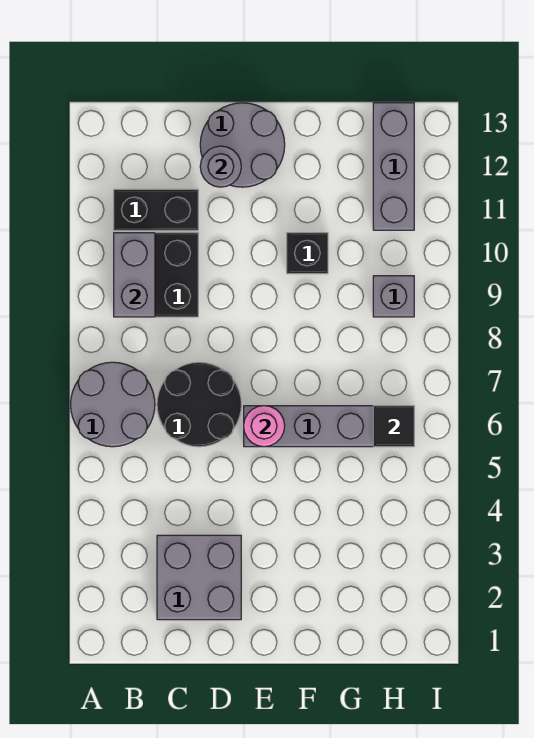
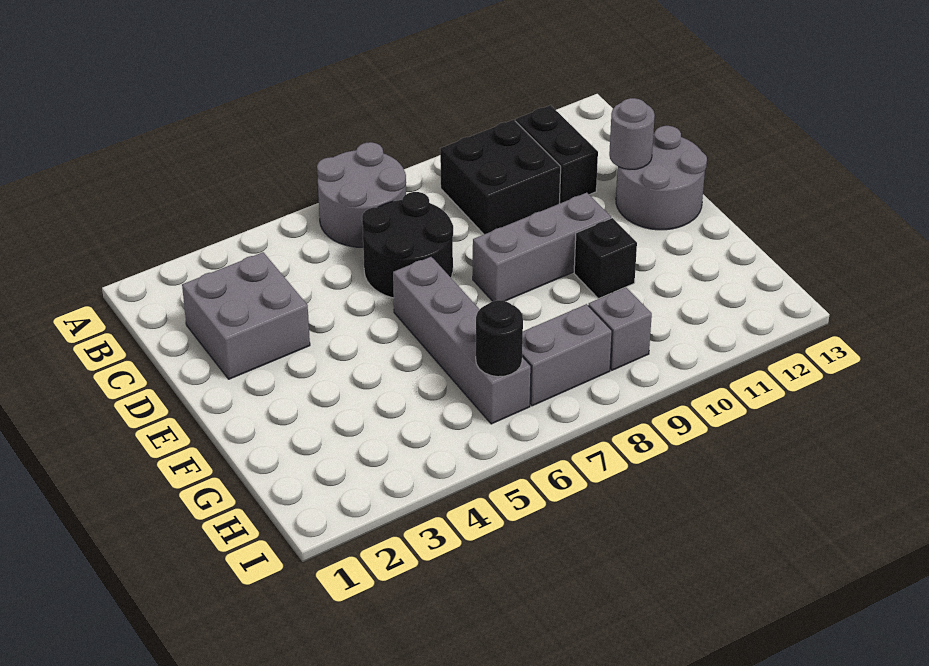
grey brick B9:B10 level 2 -> grey brick H7:H8 level 1
pink round brick E6 level 2 -> none
black tile H6 level 2 -> black round brick H6 level 2
grey brick H11:H13 level 1 -> grey brick E8:E10 level 1

